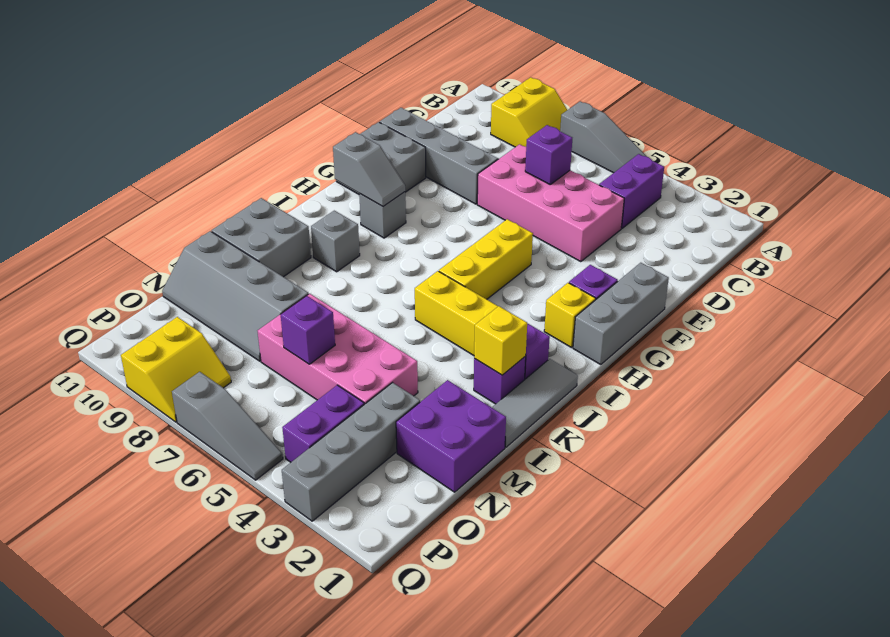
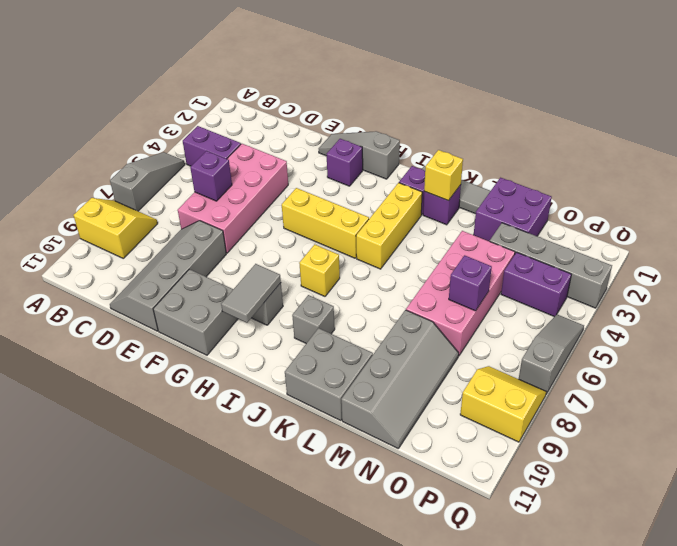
grey brick F1:H1 level 1 -> grey slope F1:H1 level 1 top H
yellow brick H2 level 1 -> yellow brick I7 level 1
grey slope H9:H10 level 2 top 10 -> grey tile H9:H10 level 2

